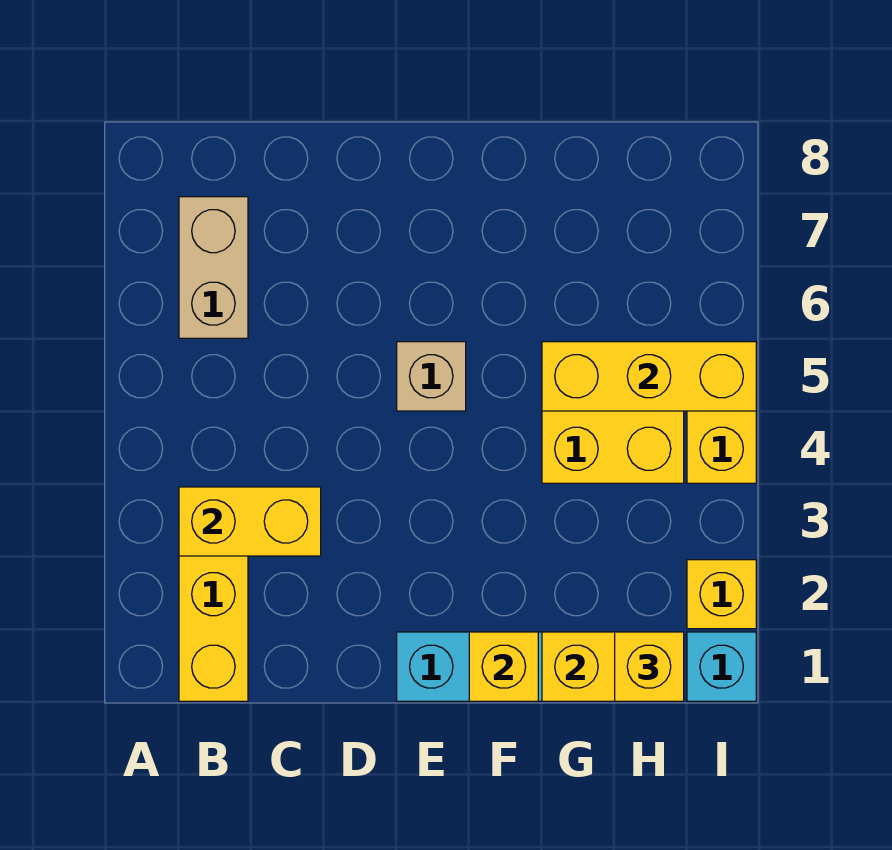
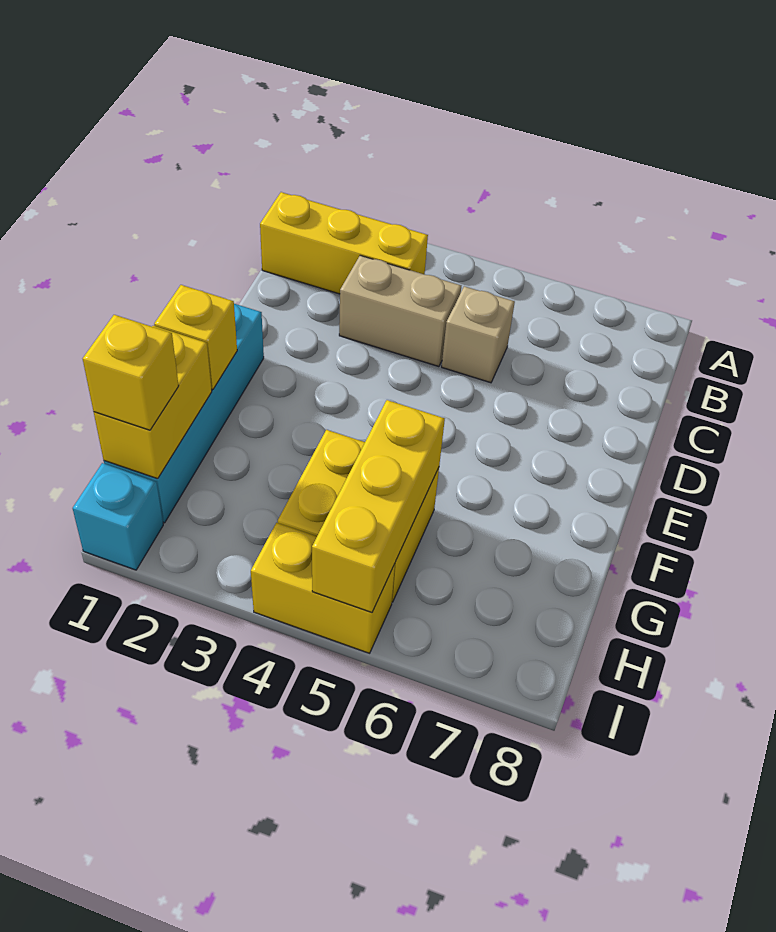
yellow brick B3:C3 level 2 -> none
tan brick B6:B7 level 1 -> tan brick C3:C4 level 1
tan brick E5 level 1 -> tan brick C5 level 1
yellow brick I2 level 1 -> none

